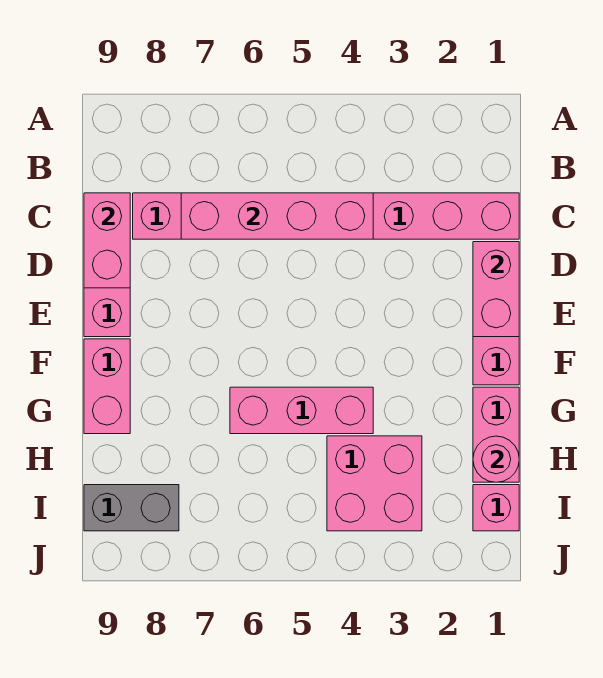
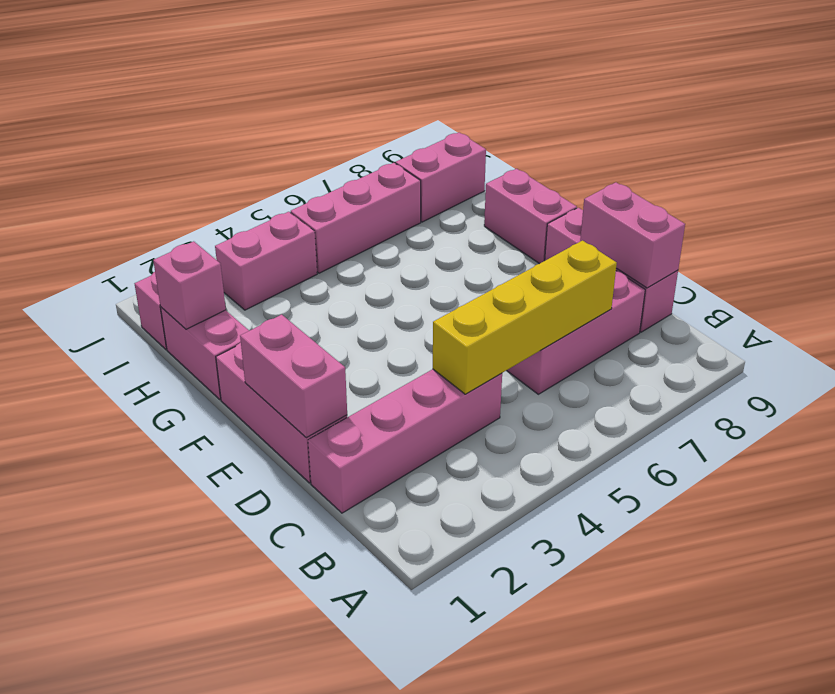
pink brick C4:C7 level 2 -> yellow brick C4:C7 level 2
pink brick G4:G6 level 1 -> pink brick I5:I7 level 1
pink round brick H1 level 2 -> pink brick H1 level 2
pink brick H3:I4 level 1 -> pink brick I3:I4 level 1
grey brick I8:I9 level 1 -> pink brick I8:I9 level 1

